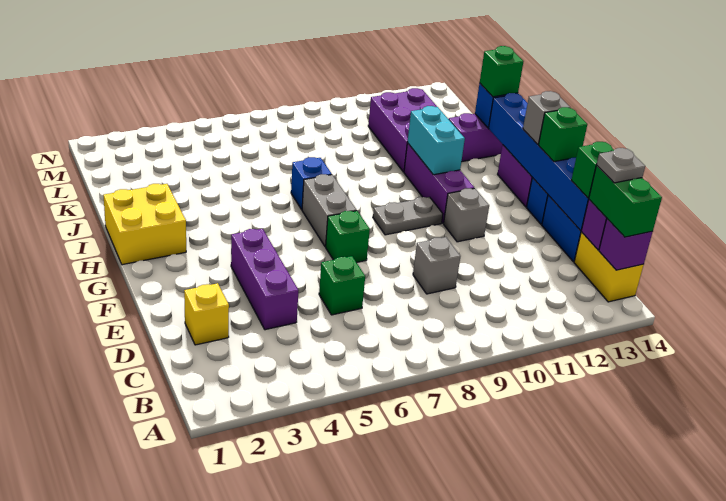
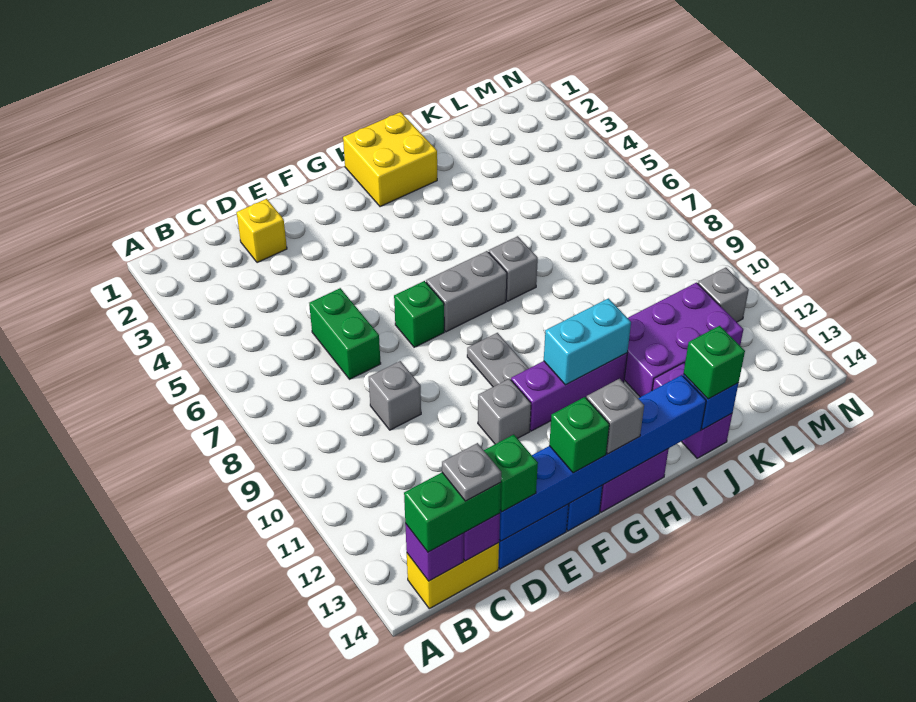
purple brick D4:F4 level 1 -> none
green brick D6 level 1 -> green brick D6:D7 level 1
blue brick I7 level 1 -> grey brick I7 level 1
none -> grey brick M11 level 1

